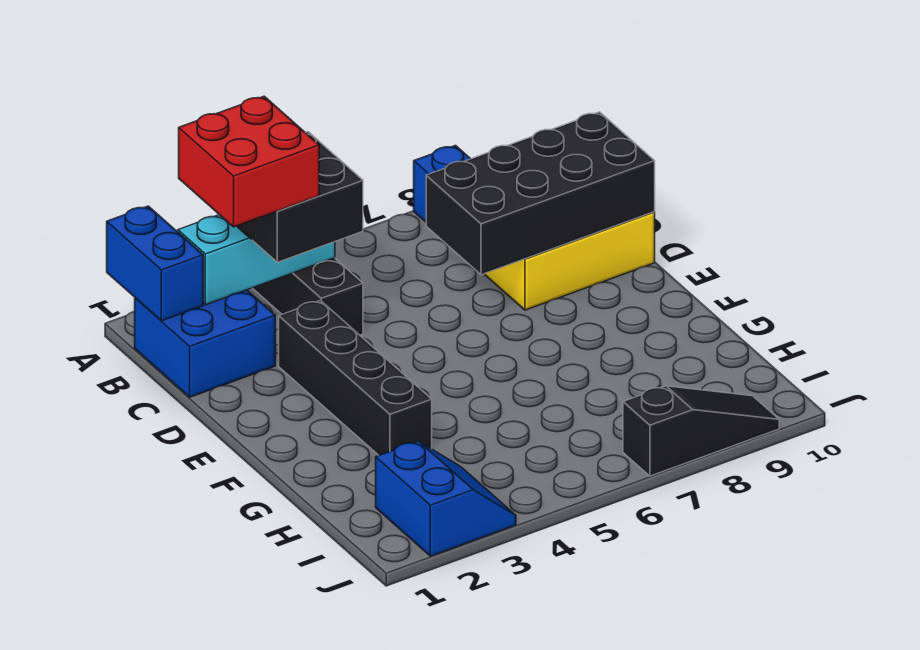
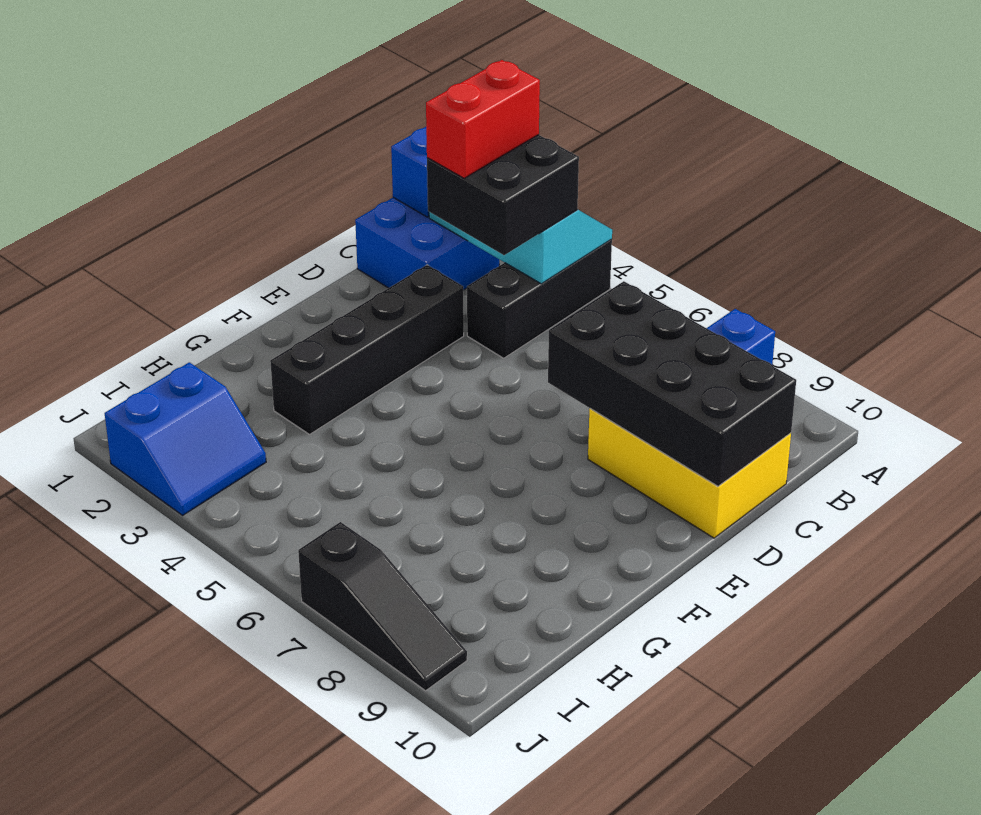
red brick B2:C3 level 4 -> red brick B3:C3 level 4

